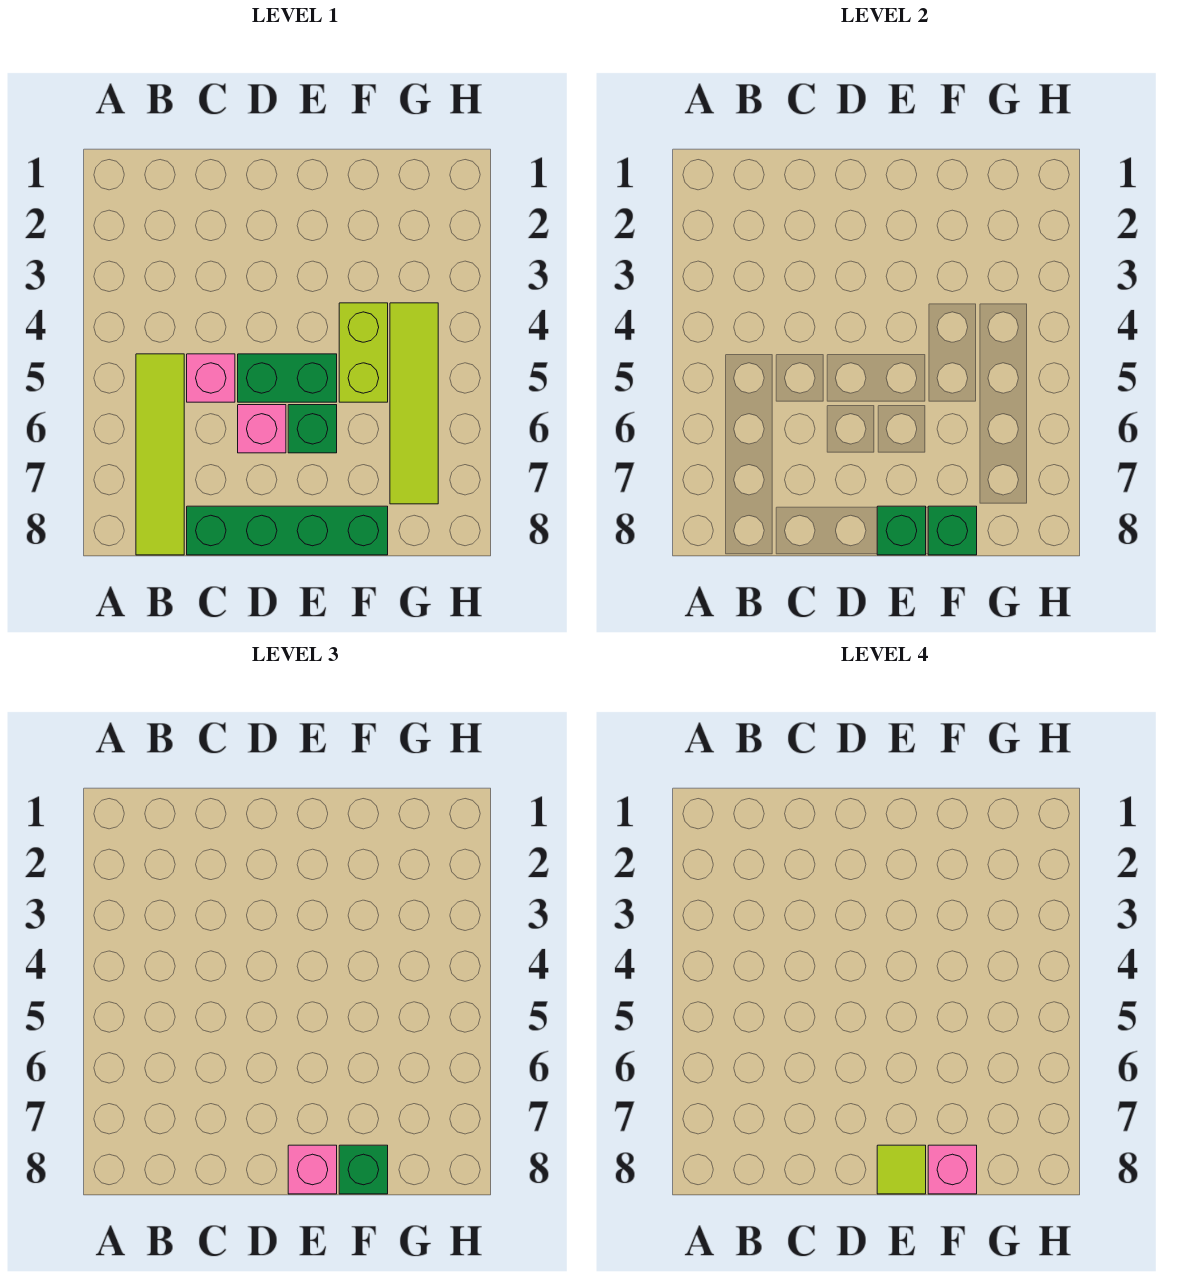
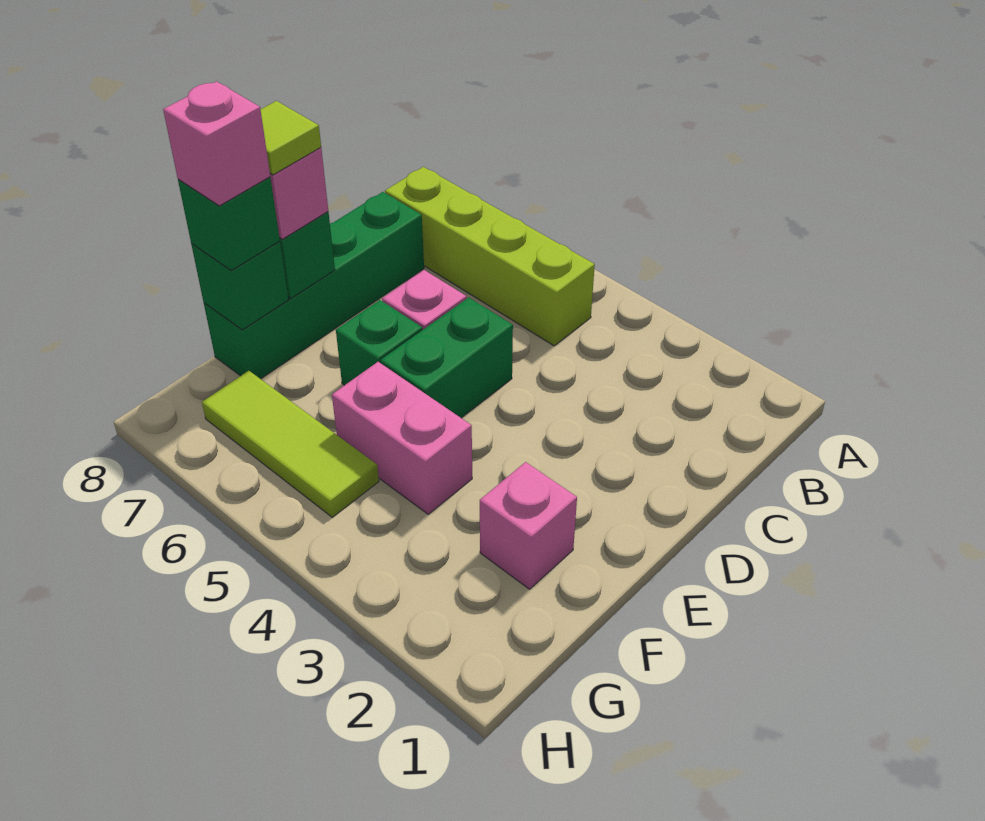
lime tile B5:B8 level 1 -> lime brick B5:B8 level 1
pink brick C5 level 1 -> pink brick F2 level 1
lime brick F4:F5 level 1 -> pink brick F4:F5 level 1
lime tile G4:G7 level 1 -> lime tile G5:G7 level 1

